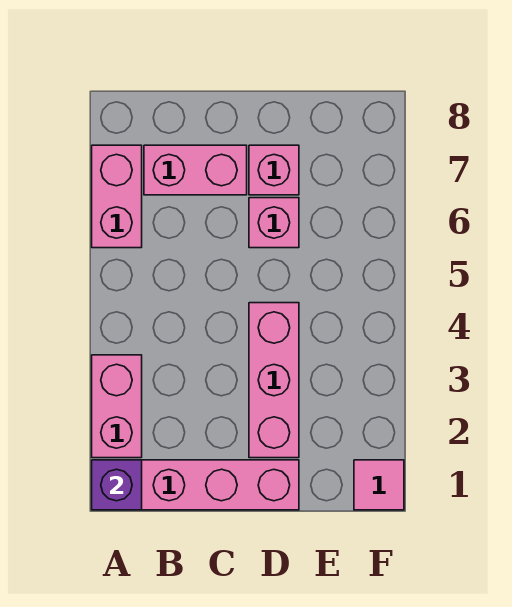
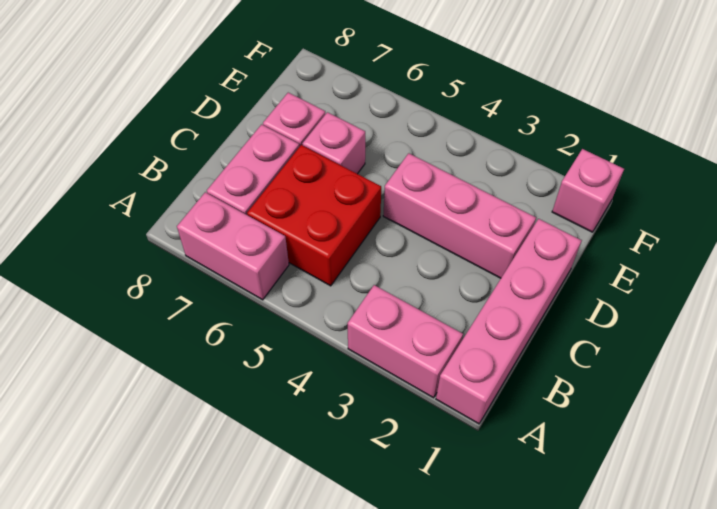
purple brick A1 level 2 -> none
none -> red brick B5:C6 level 1
pink tile F1 level 1 -> pink brick F1 level 1

